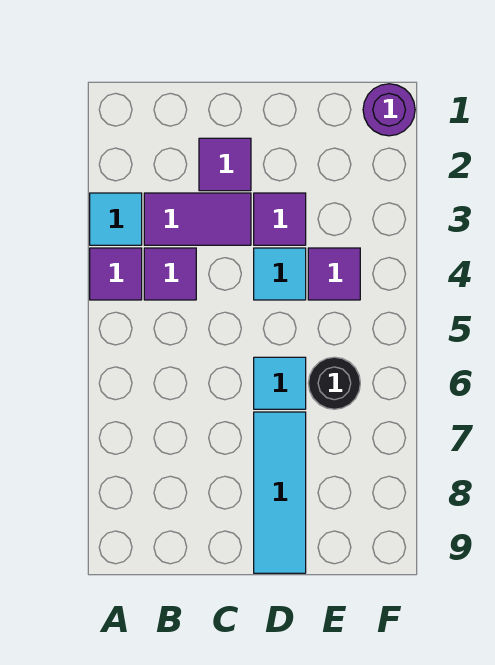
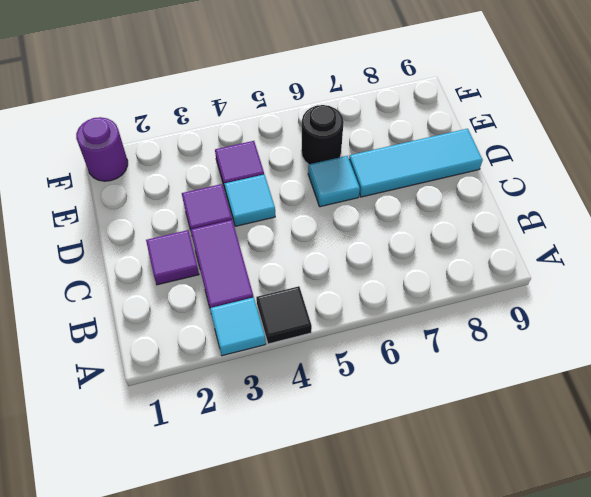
purple tile A4 level 1 -> black tile A4 level 1
purple tile B4 level 1 -> none

